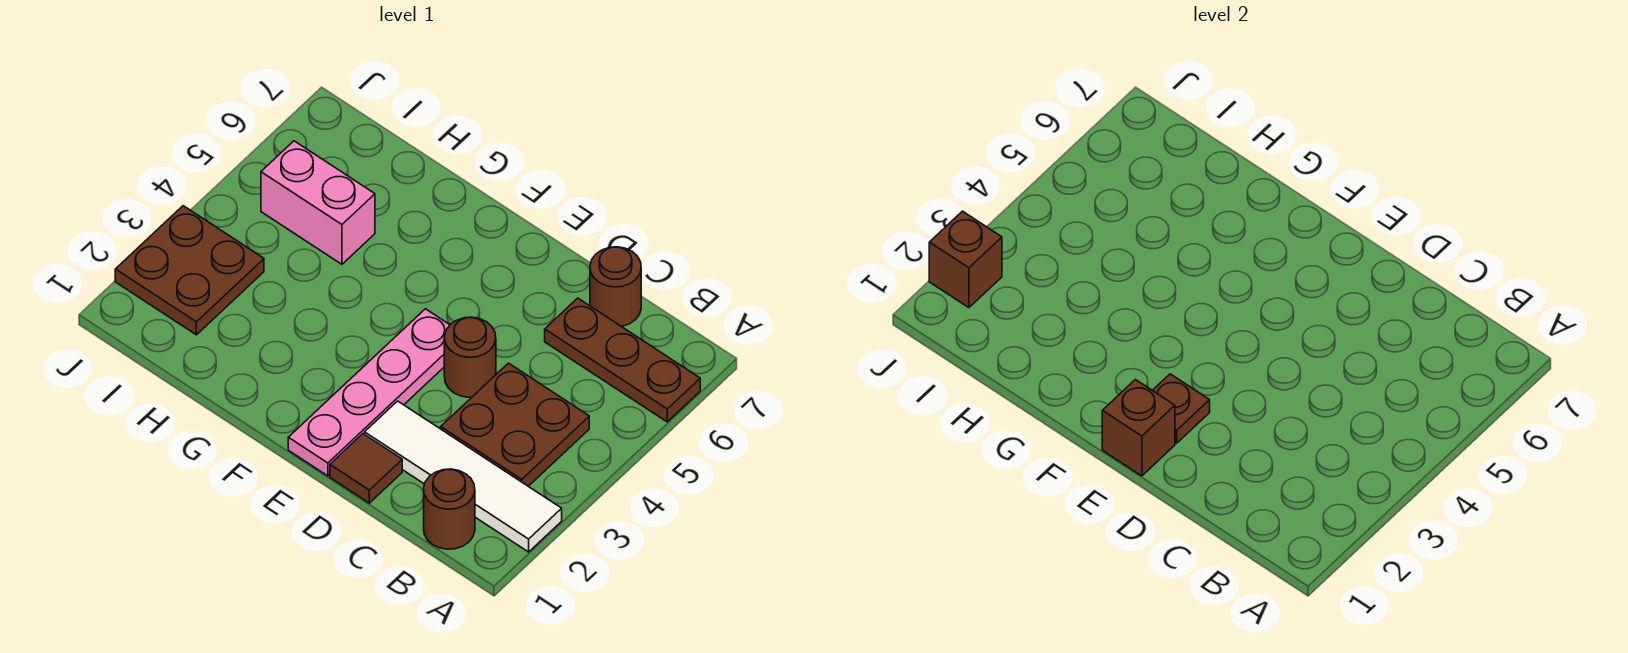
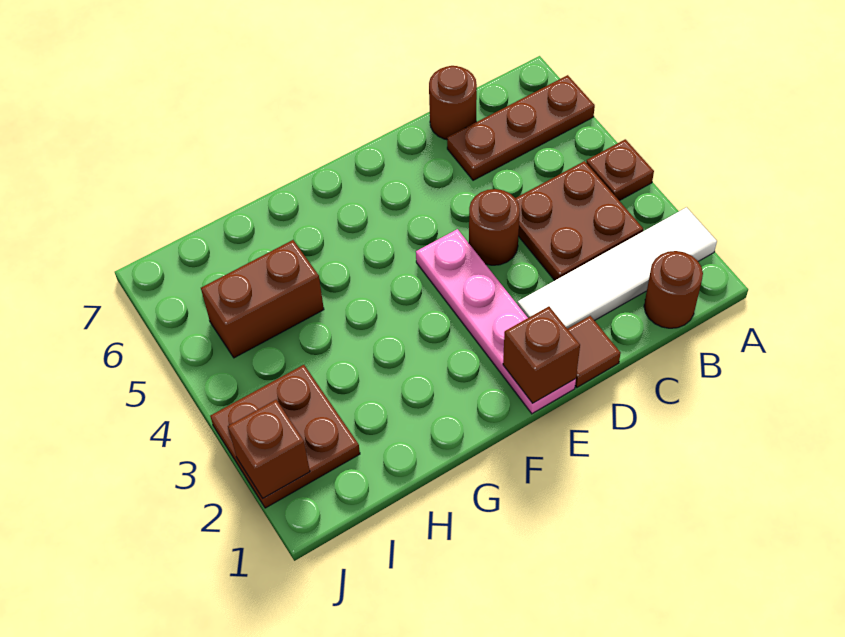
brown plate E2 level 2 -> brown plate A4 level 1
pink brick H5:I5 level 1 -> brown brick H5:I5 level 1

